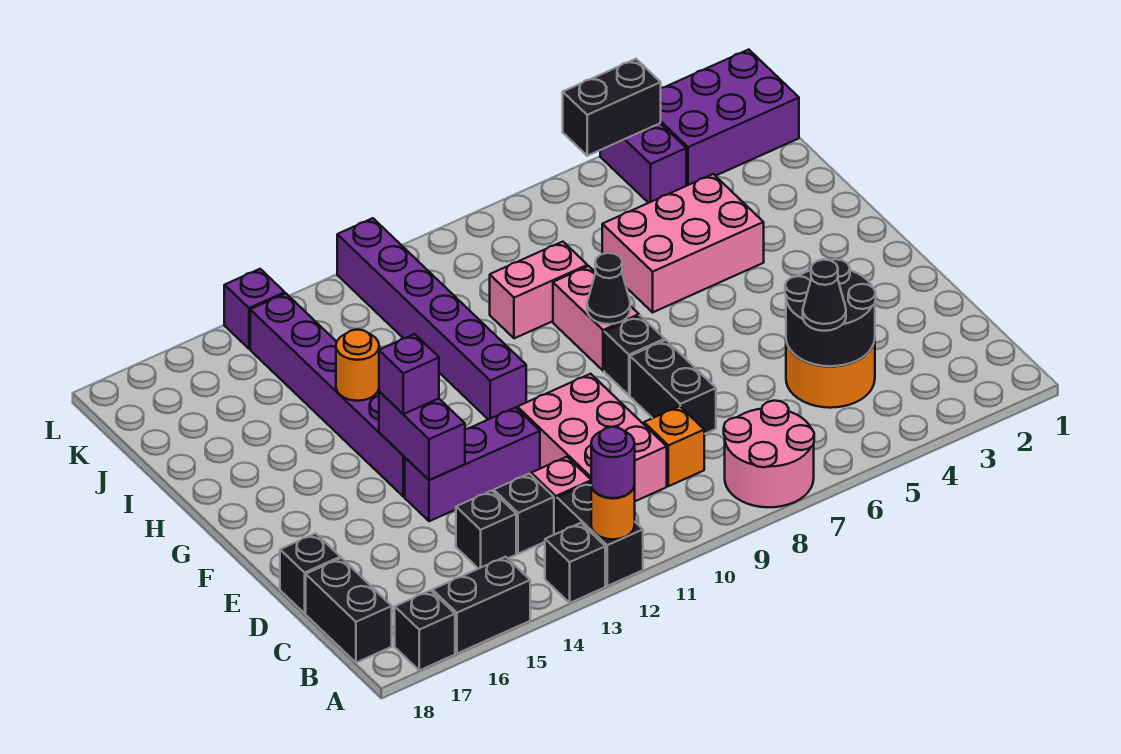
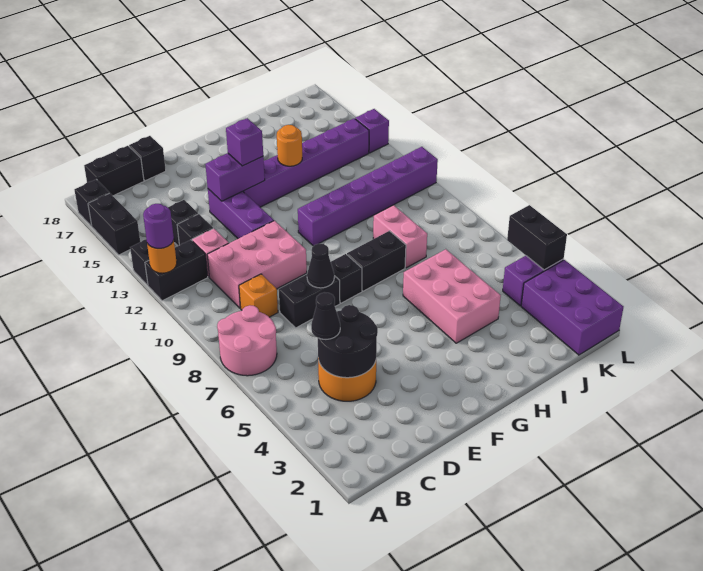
pink brick G8:H8 level 1 -> black brick G8:H8 level 1
black cone G8 level 2 -> black cone E8 level 2

